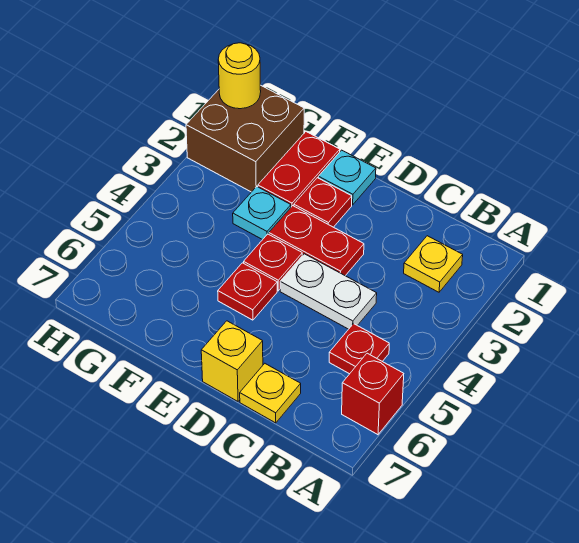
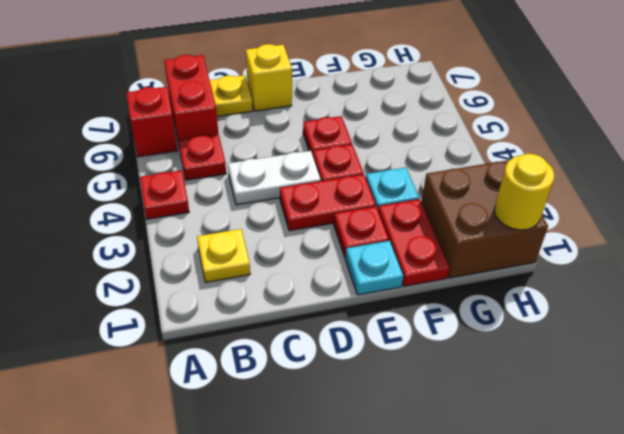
none -> red plate A4 level 1
none -> red brick B6:B7 level 1

